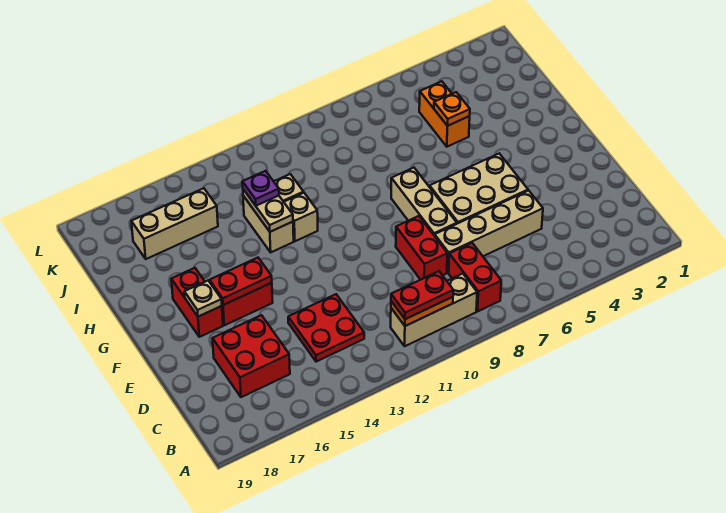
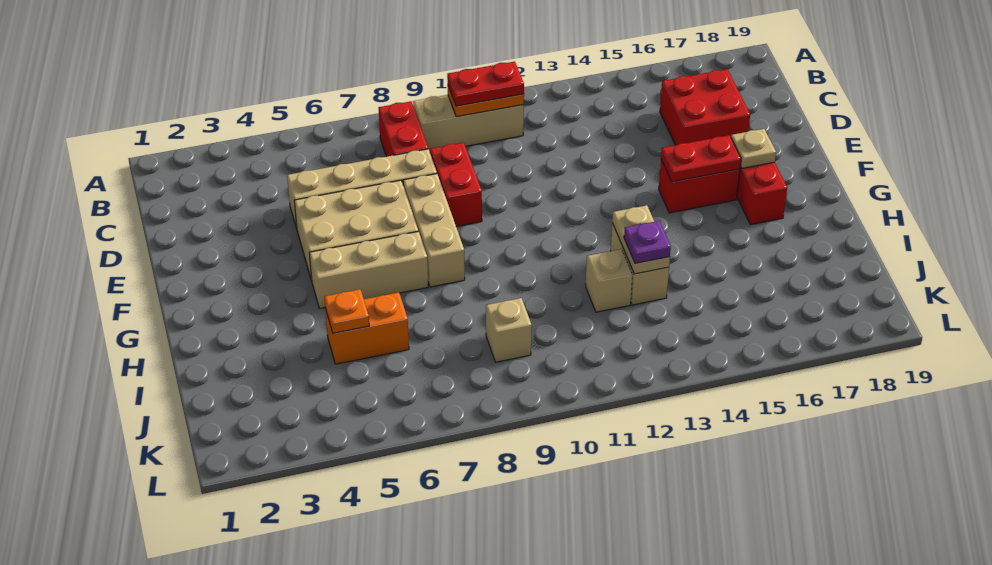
red plate C13:D14 level 1 -> none
tan brick H12 level 1 -> tan brick J9 level 1
orange brick I5:J5 level 1 -> orange brick I5:I6 level 1
tan brick J15:J17 level 1 -> tan brick G5:G7 level 1

